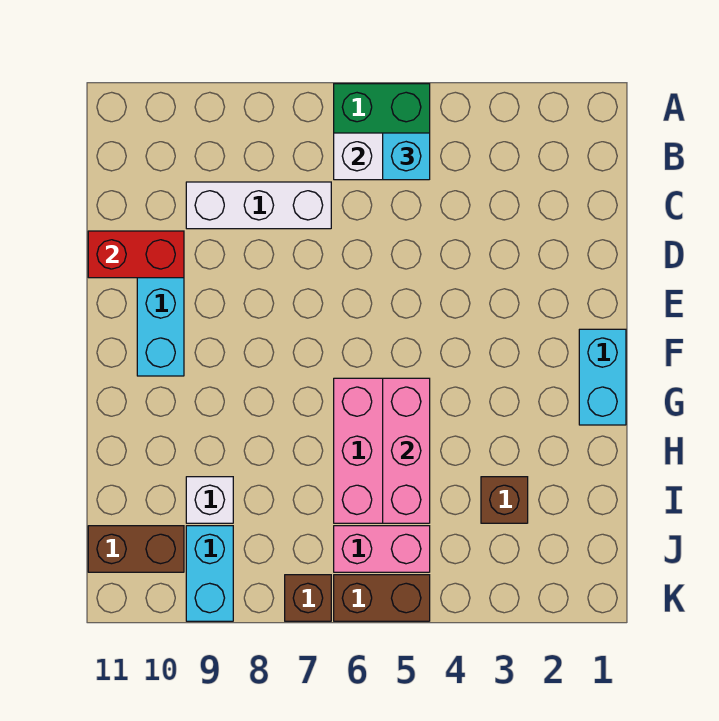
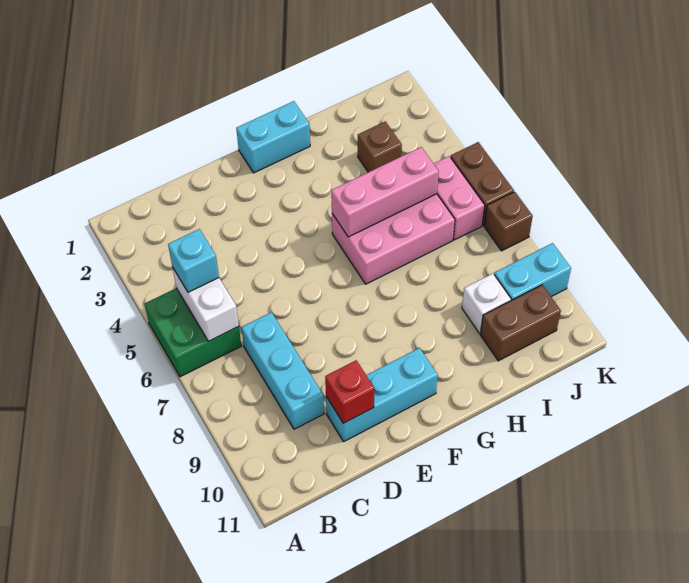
white brick C7:C9 level 1 -> cyan brick C7:C9 level 1
red brick D10:D11 level 2 -> red brick D10 level 2
brown brick J10:J11 level 1 -> brown brick I10:J10 level 1

